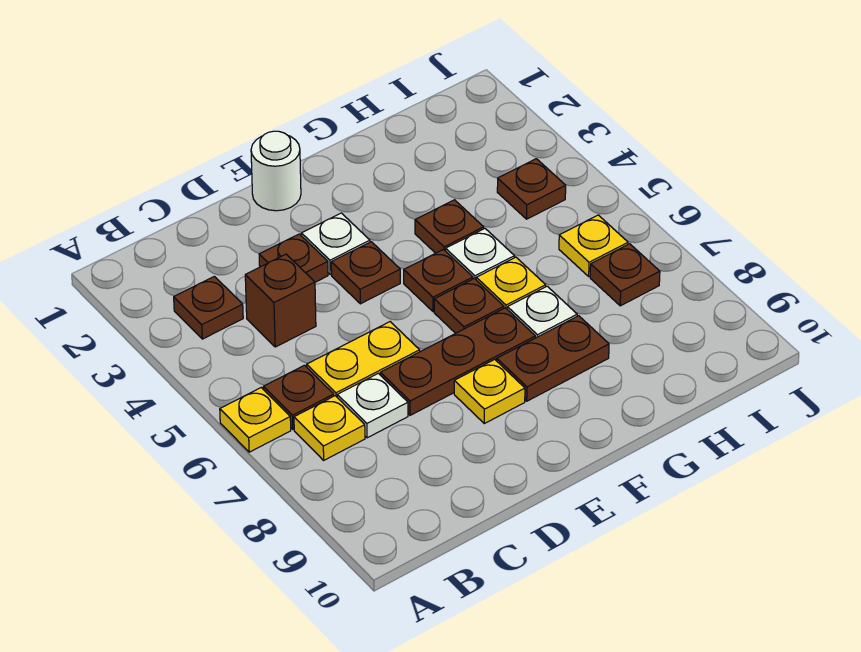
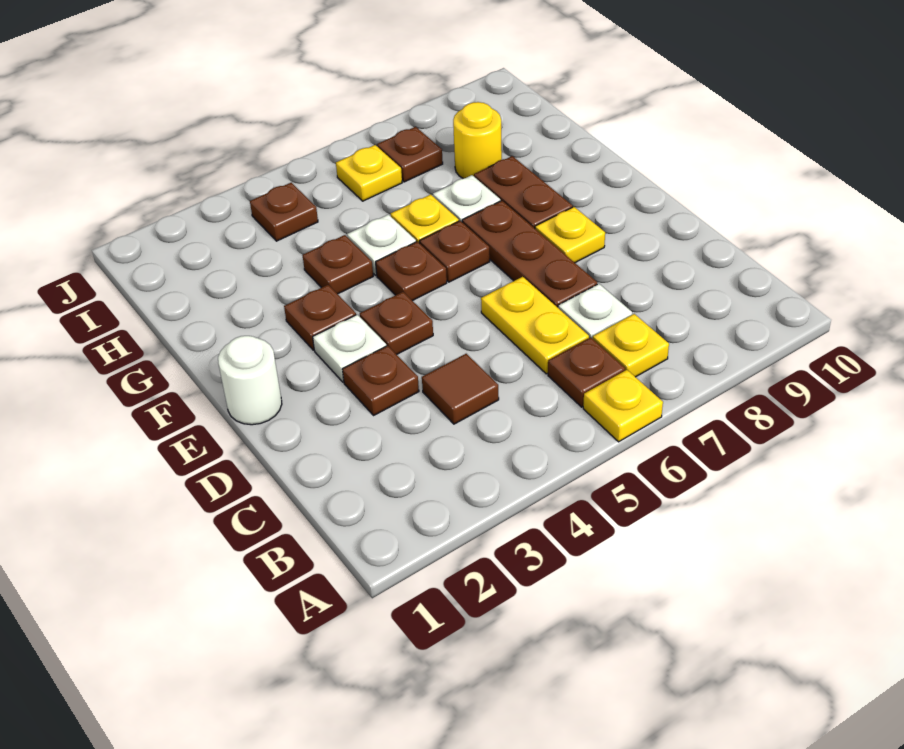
brown plate B3 level 1 -> brown plate F3 level 1
brown brick C4 level 1 -> brown tile C4 level 1
none -> yellow round brick H8 level 1

